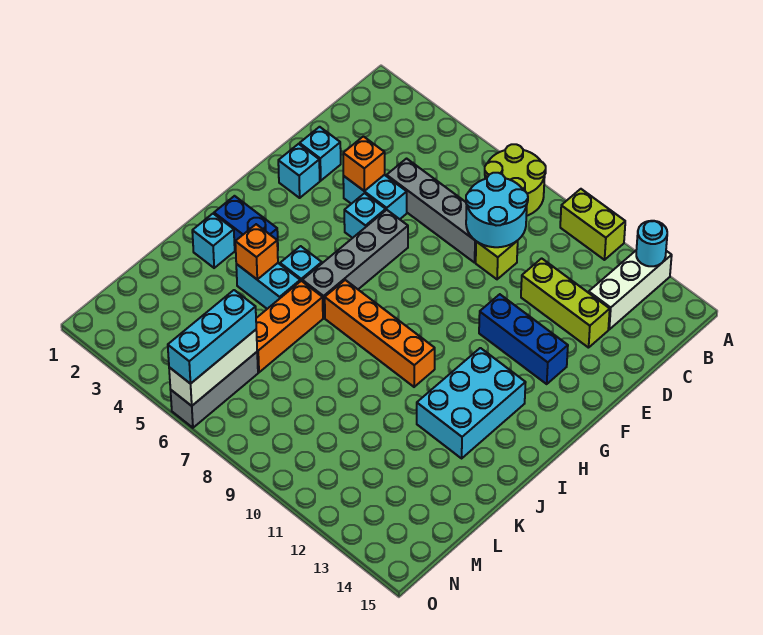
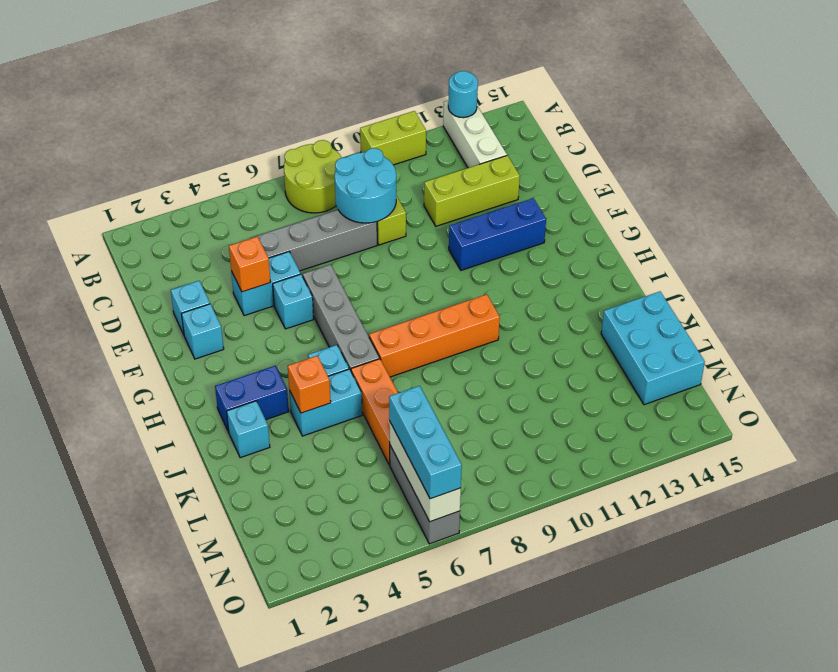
cyan brick H12:J13 level 1 -> cyan brick K14:M15 level 1

